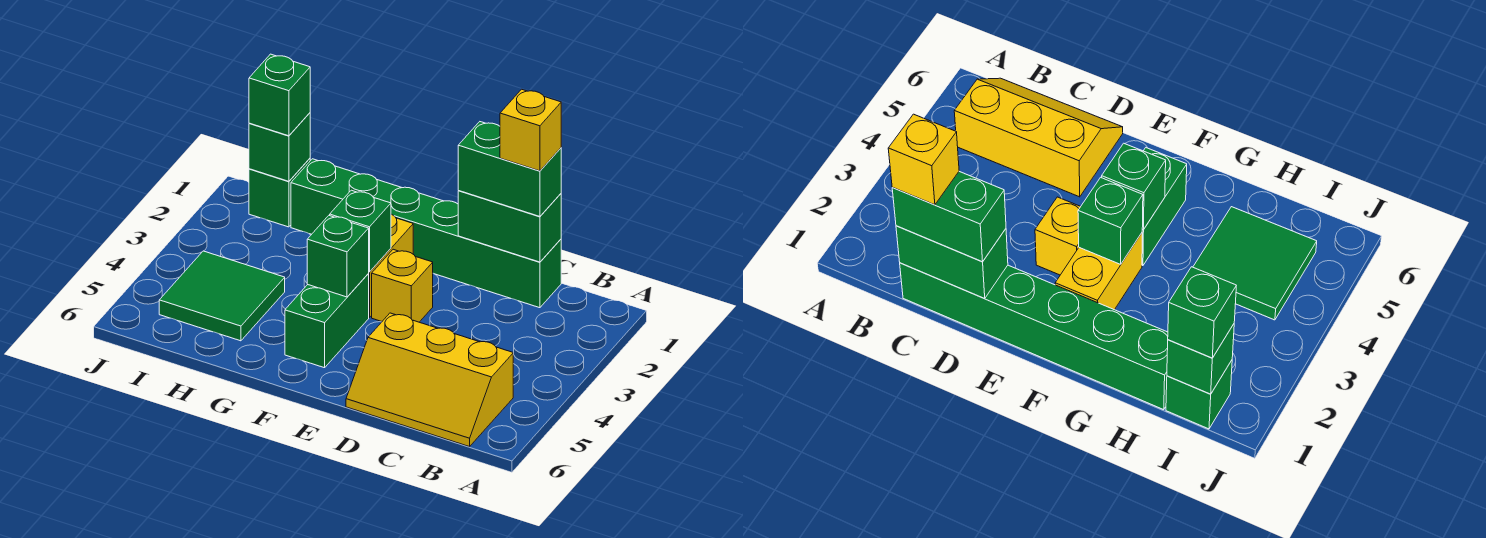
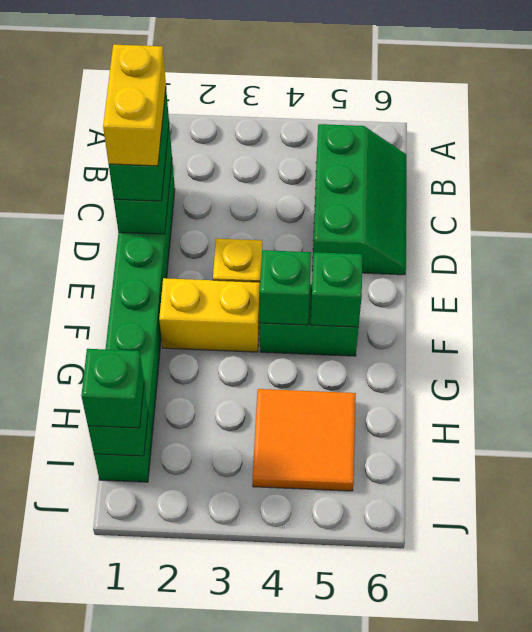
yellow slope B5:D6 level 1 top 5 -> green slope B5:D6 level 1 top 5
yellow brick C1 level 4 -> yellow brick C1:D1 level 4
green brick F3 level 2 -> green brick F5 level 2
green tile H4:I5 level 1 -> orange tile H4:I5 level 1

